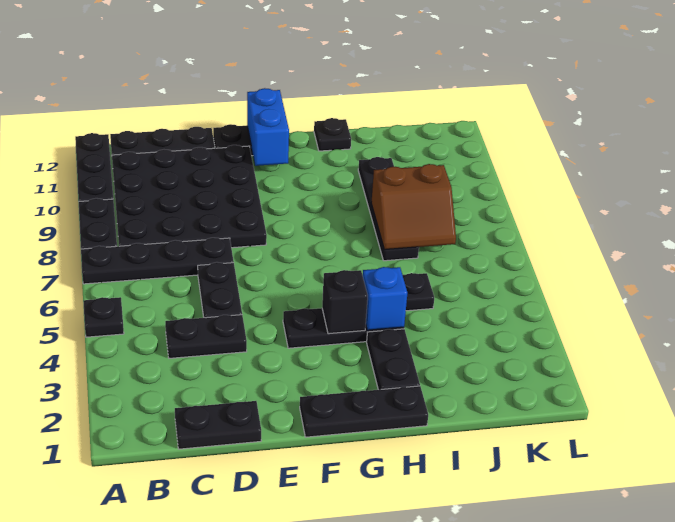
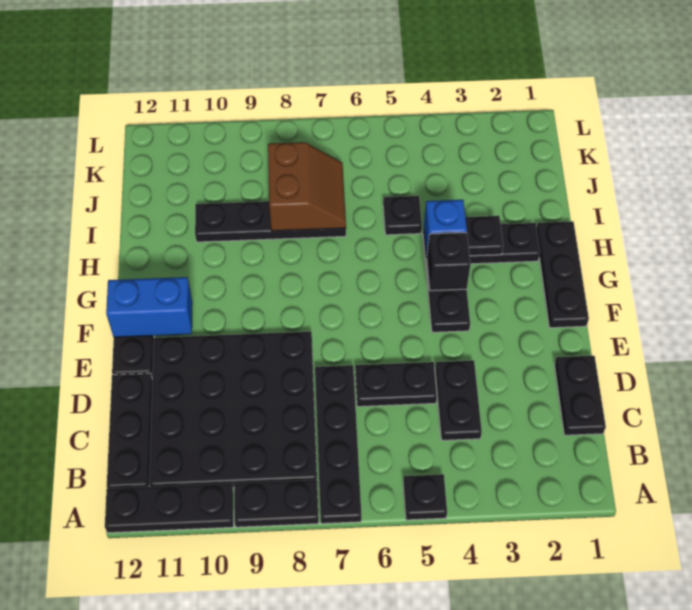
black plate H12 level 1 -> black plate H3 level 2

